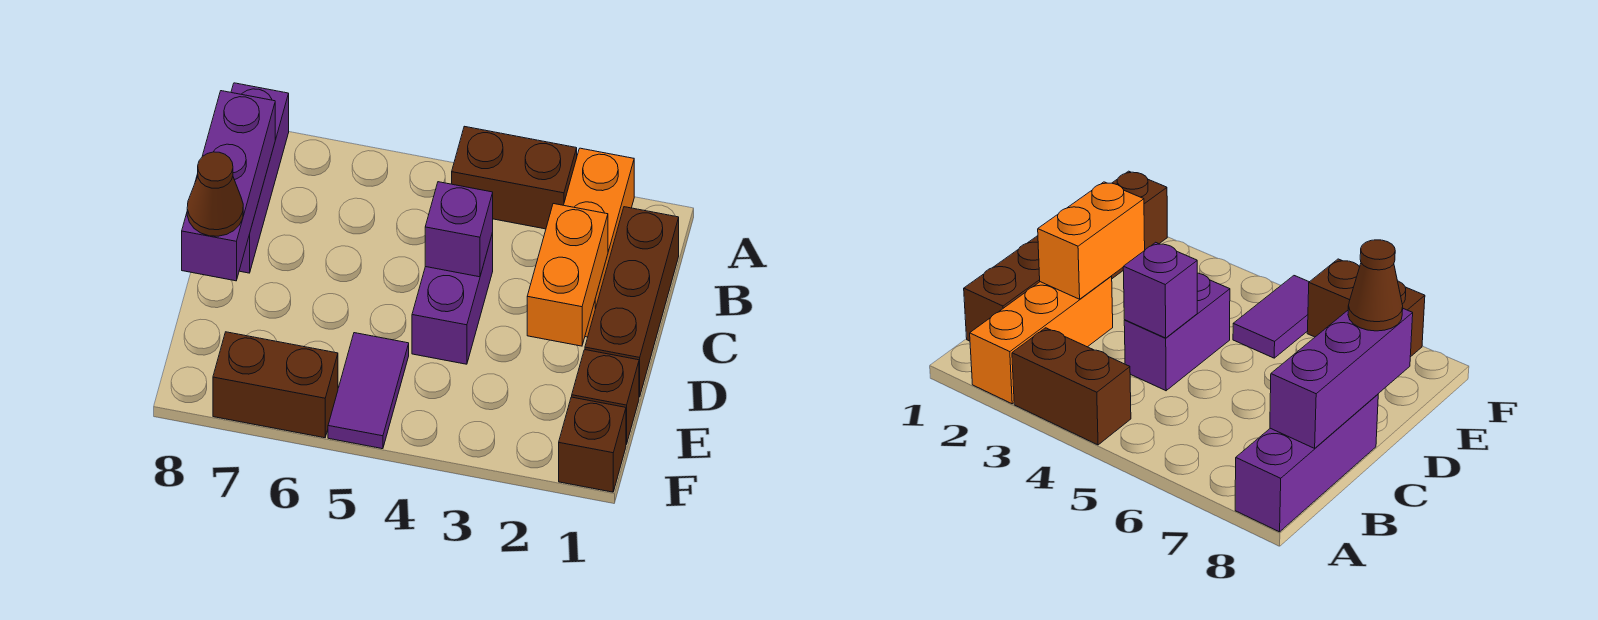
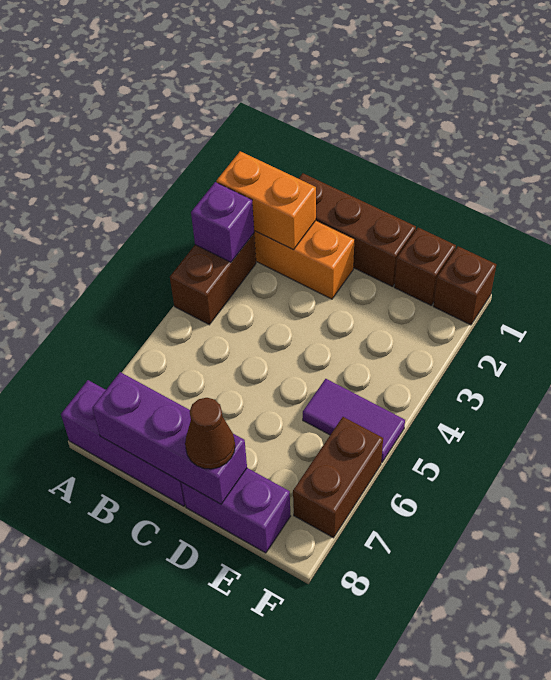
orange brick C2:D2 level 2 -> orange brick A2:B2 level 2
purple brick C4:D4 level 1 -> purple brick D8:E8 level 1
purple brick C4 level 2 -> purple brick A3 level 2

